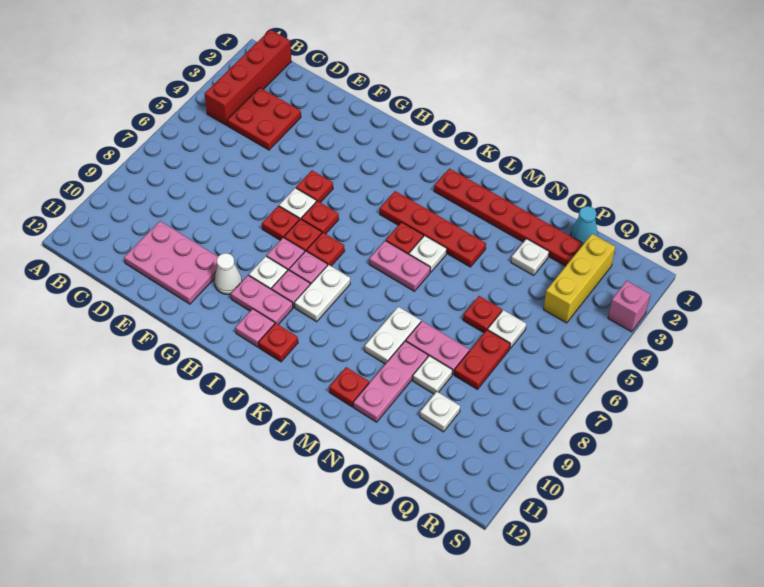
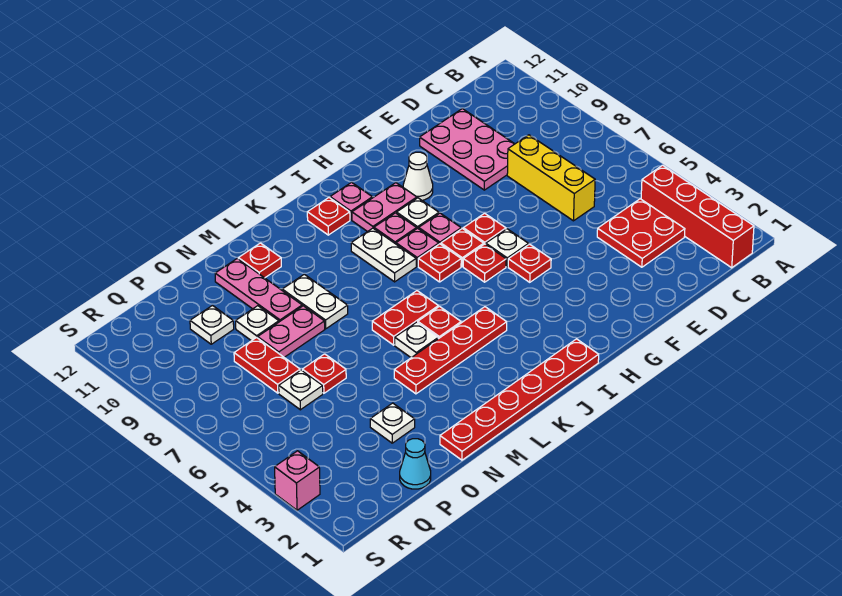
pink plate D10:F11 level 1 -> pink plate D9:E11 level 1
red plate K2:P2 level 1 -> red plate I1:N1 level 1
pink plate K6:L6 level 1 -> red plate K6:L6 level 1
yellow brick Q2:Q4 level 1 -> yellow brick D6:D8 level 1

